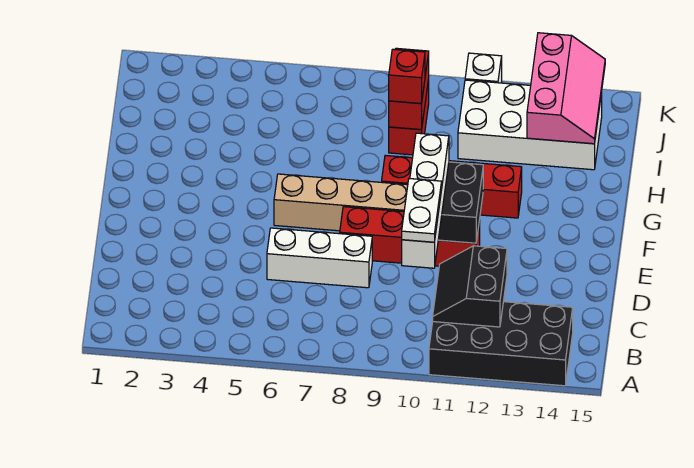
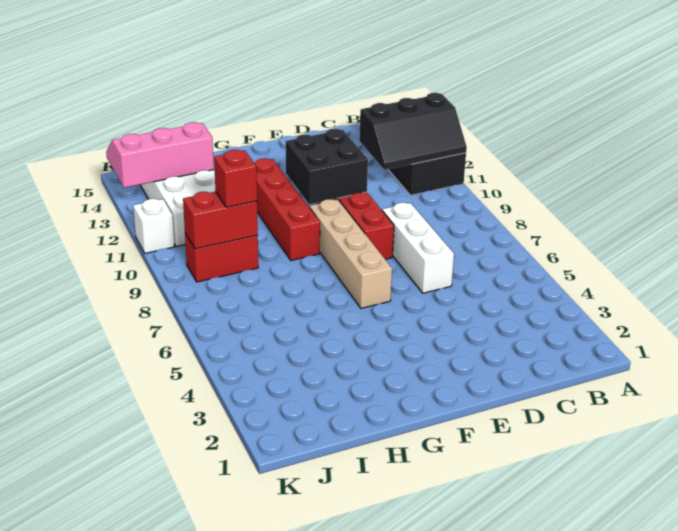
black slope B11:C12 level 2 top 12 -> black slope A11:C12 level 2 top 12
white brick C10:F10 level 3 -> none
white plate C10:D10 level 4 -> none

